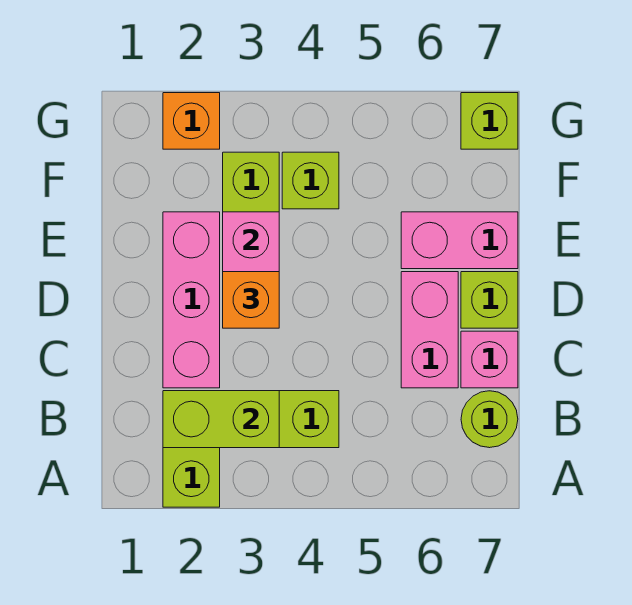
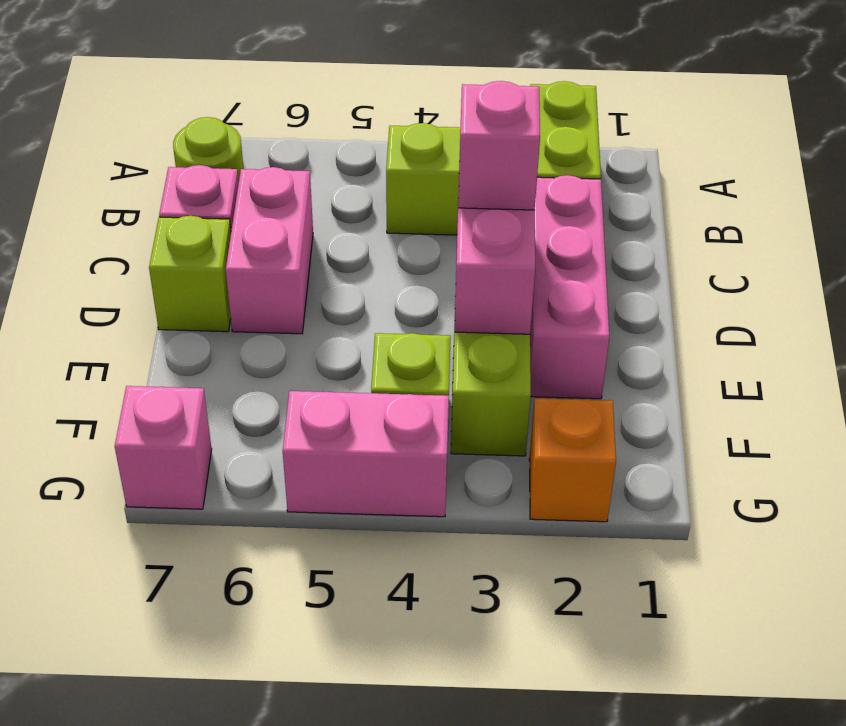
lime brick B2:B3 level 2 -> none
orange brick D3 level 3 -> pink brick D3 level 3
pink brick E6:E7 level 1 -> pink brick G4:G5 level 1
lime brick G7 level 1 -> pink brick G7 level 1

